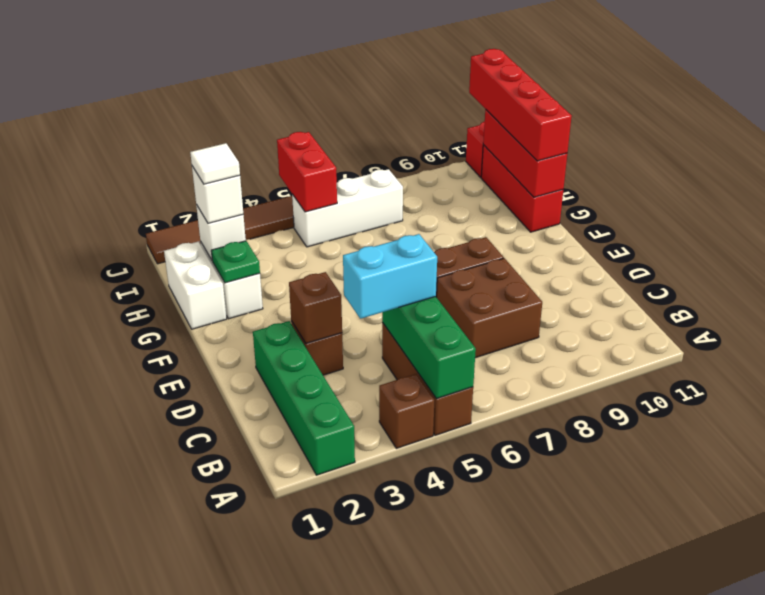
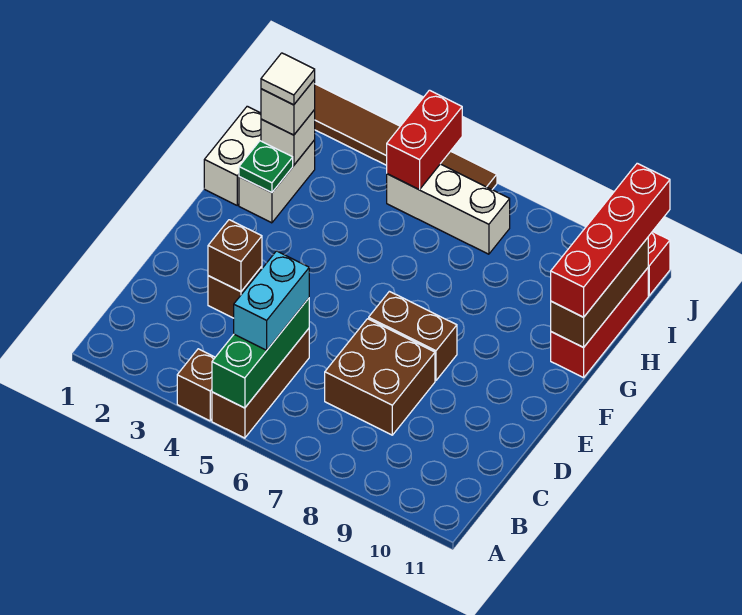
green brick A2:D2 level 1 -> none
cyan brick C4:C5 level 3 -> cyan brick B5:C5 level 3
red brick G11:I11 level 2 -> brown brick G11:I11 level 2

